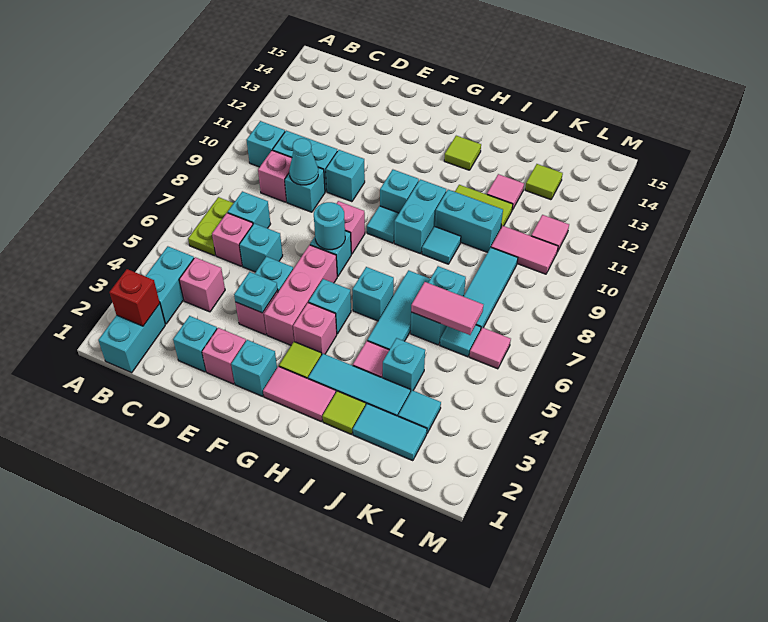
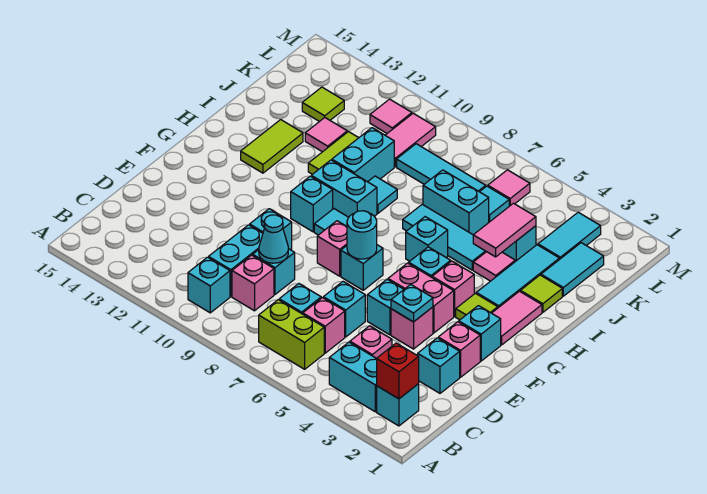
cyan brick B1:B2 level 1 -> cyan brick B2 level 1
lime plate B6:B7 level 1 -> lime brick B6:B7 level 1
pink brick F4:F6 level 1 -> pink brick F4:F5 level 1
lime tile H13 level 1 -> lime tile H13:I13 level 1
pink tile J6:K6 level 2 -> pink tile I4:J4 level 2
cyan tile K3 level 1 -> cyan tile K3:L3 level 1

